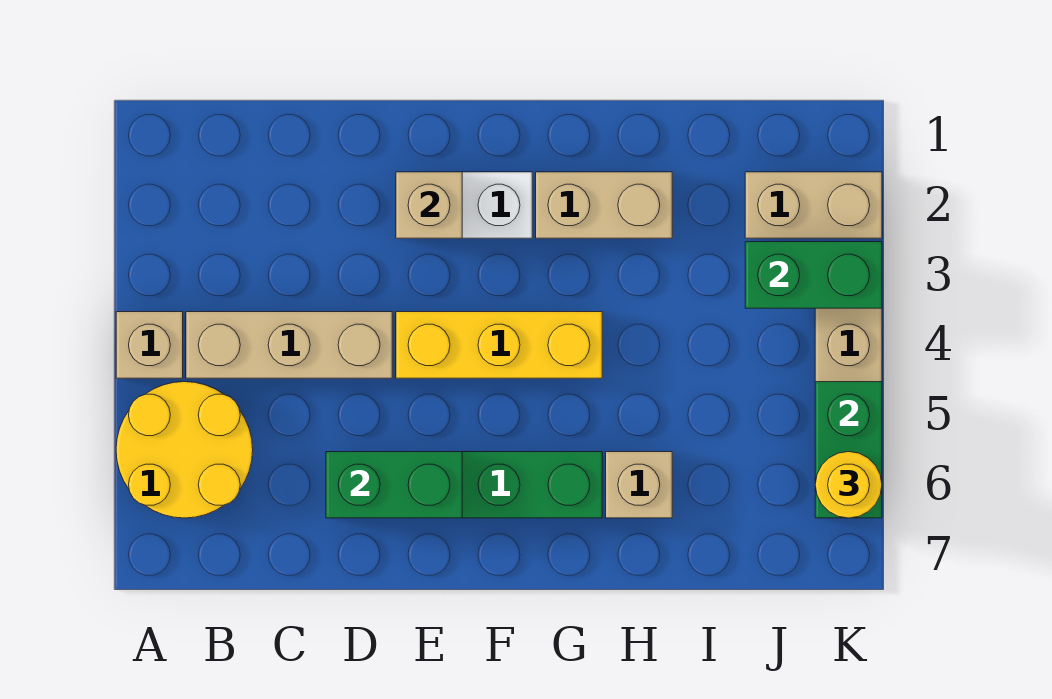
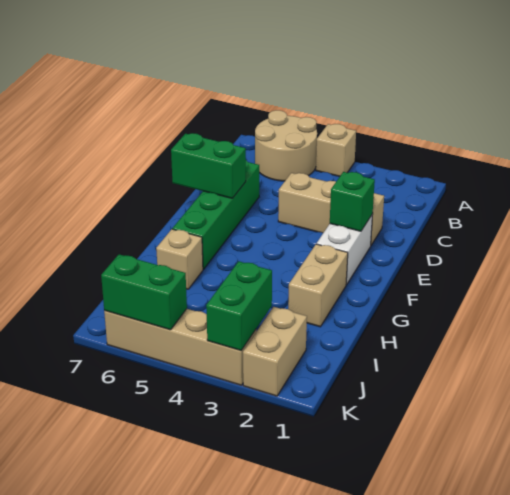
yellow round brick A5:B6 level 1 -> tan round brick A5:B6 level 1
tan brick B4:D4 level 1 -> tan brick D2:D4 level 1
green brick D6:E6 level 2 -> green brick E6:E7 level 2
tan brick E2 level 2 -> green brick E2 level 2
yellow brick E4:G4 level 1 -> none
yellow round brick K6 level 3 -> none

